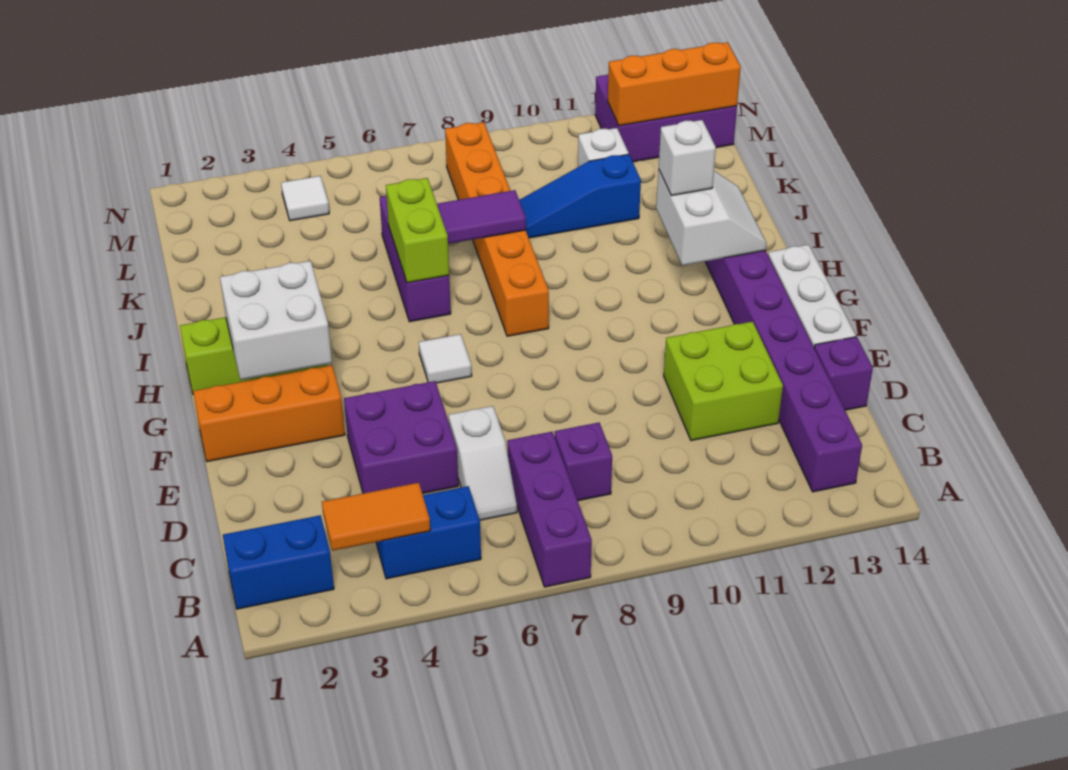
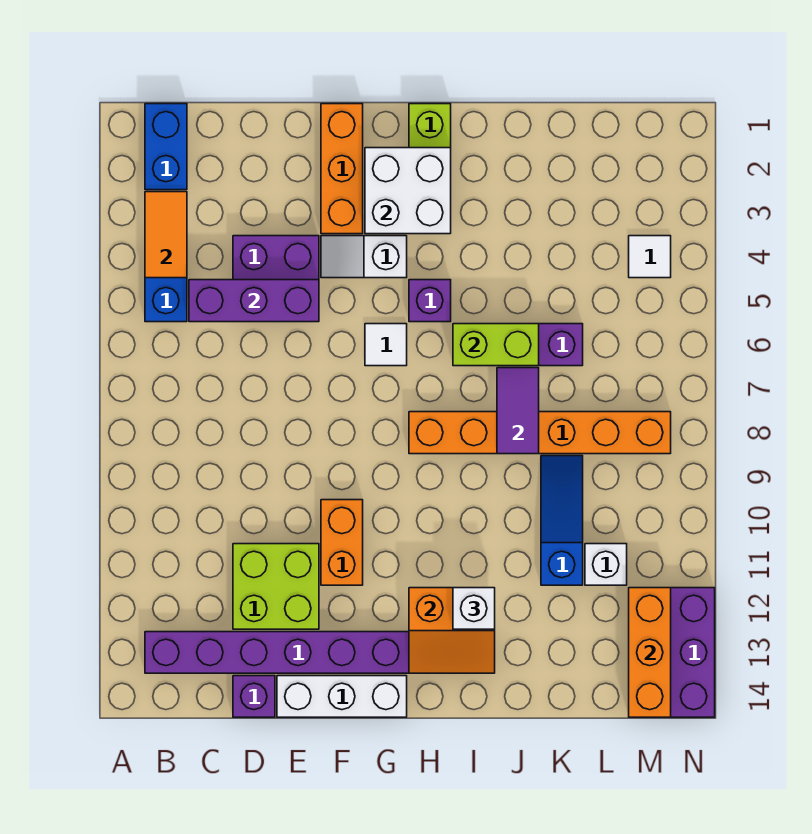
purple brick A7:C7 level 1 -> purple brick C5:E5 level 2
white slope C6:D6 level 1 top D -> white slope F4:G4 level 1 top G
purple brick C8 level 1 -> purple brick H5 level 1
none -> orange brick F10:F11 level 1
white slope H12:I13 level 2 top 12 -> orange slope H12:I13 level 2 top 12

